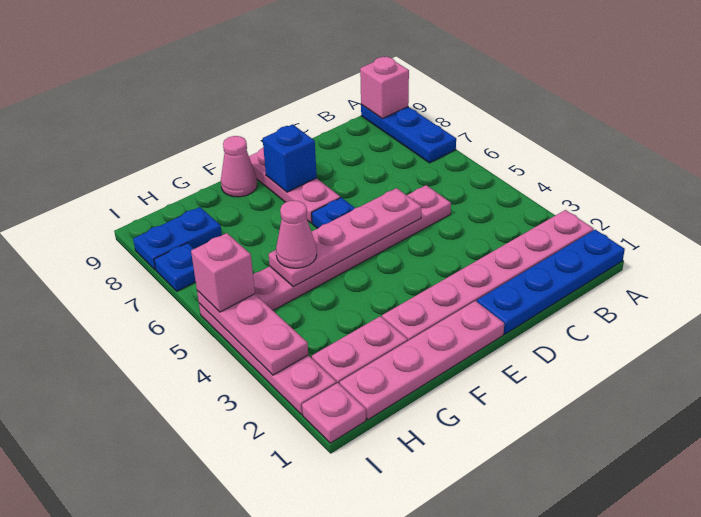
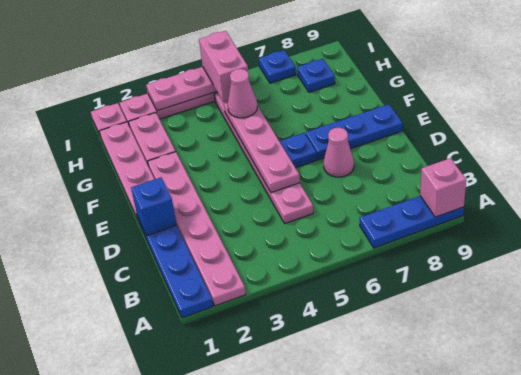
pink plate E7:E9 level 1 -> blue plate E7:E9 level 1
blue brick E8 level 2 -> blue brick D1 level 2
pink cone F9 level 1 -> pink cone D7 level 1
blue plate H8:I8 level 1 -> blue plate H8 level 1
pink brick I5 level 3 -> pink brick H5:I5 level 3

